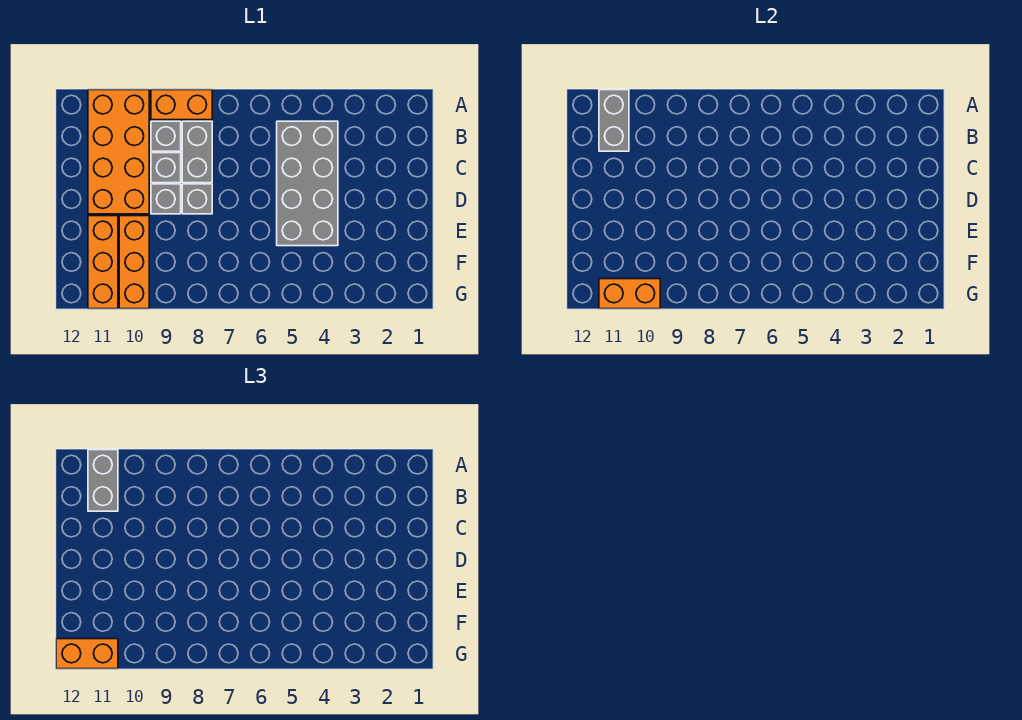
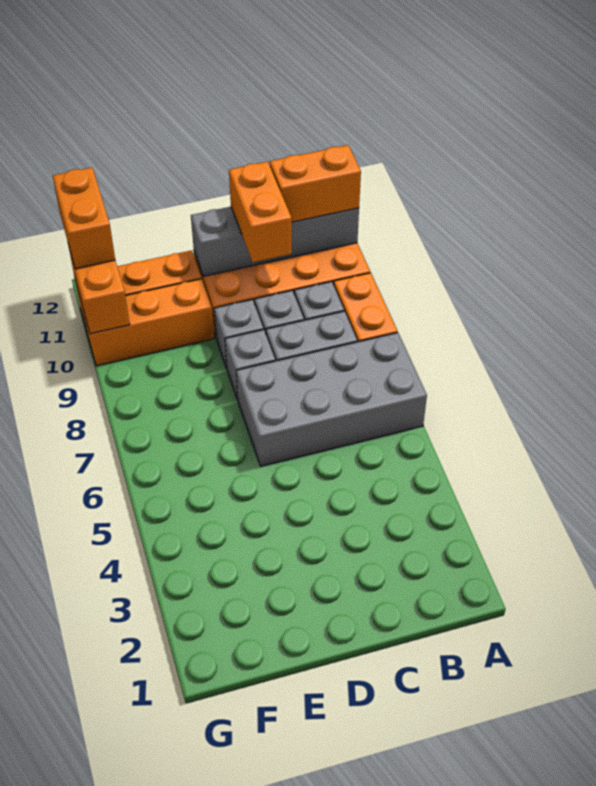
grey brick A11:B11 level 2 -> grey brick A11:D11 level 2
grey brick A11:B11 level 3 -> orange brick A11:B11 level 3
grey brick B4:E5 level 1 -> grey brick A6:D7 level 1
none -> orange brick C10:C11 level 3

